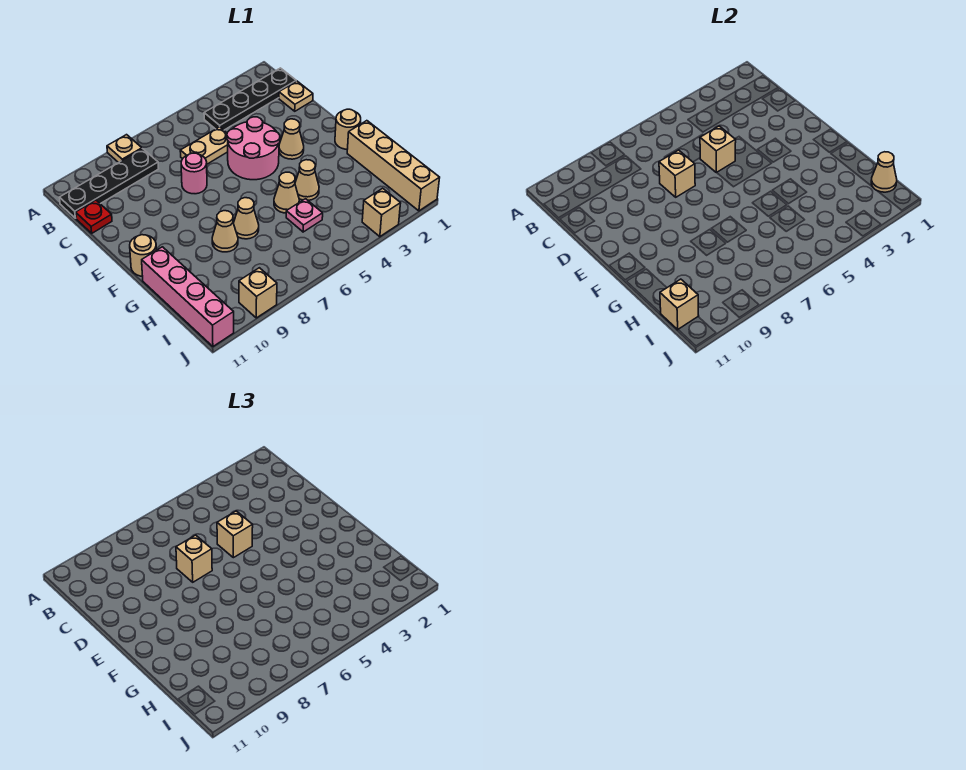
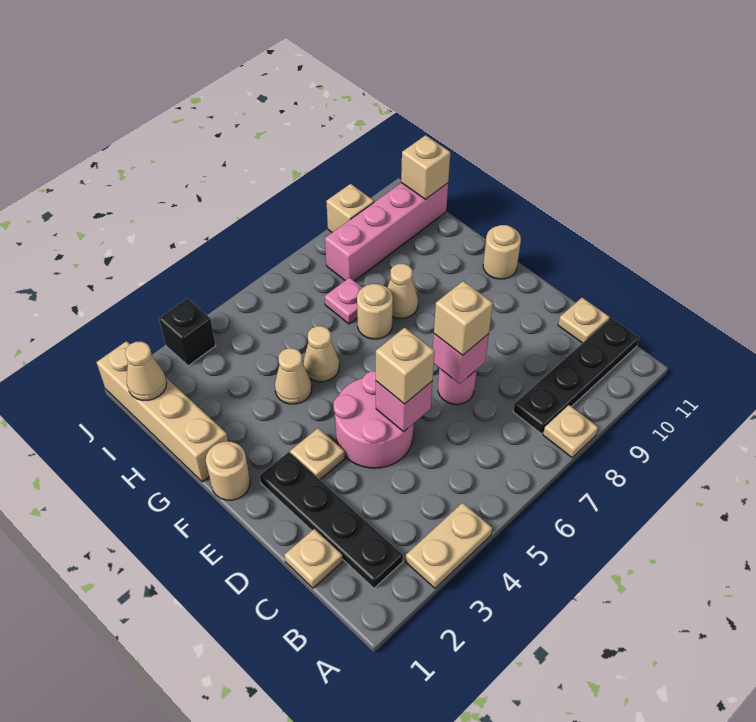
black plate B1:B4 level 1 -> black plate B2:E2 level 1
tan plate C5:C6 level 1 -> tan plate A3:A4 level 1
red plate C11 level 1 -> tan plate C11 level 1
tan brick D5 level 2 -> pink brick D5 level 2
tan brick D7 level 2 -> pink brick D7 level 2
tan cone E3 level 1 -> tan plate E3 level 1
tan cone G7 level 1 -> tan round brick G7 level 1
pink brick G11:J11 level 1 -> pink brick I8:I11 level 1
pink plate H5 level 1 -> pink plate H7 level 1
tan brick J3 level 1 -> black brick J3 level 1

